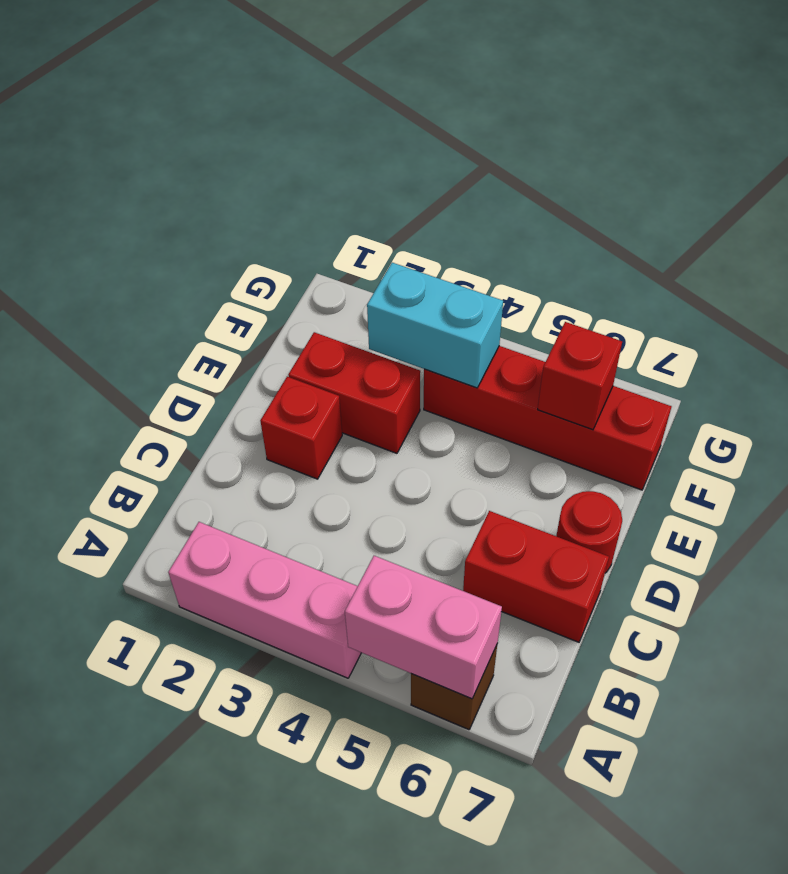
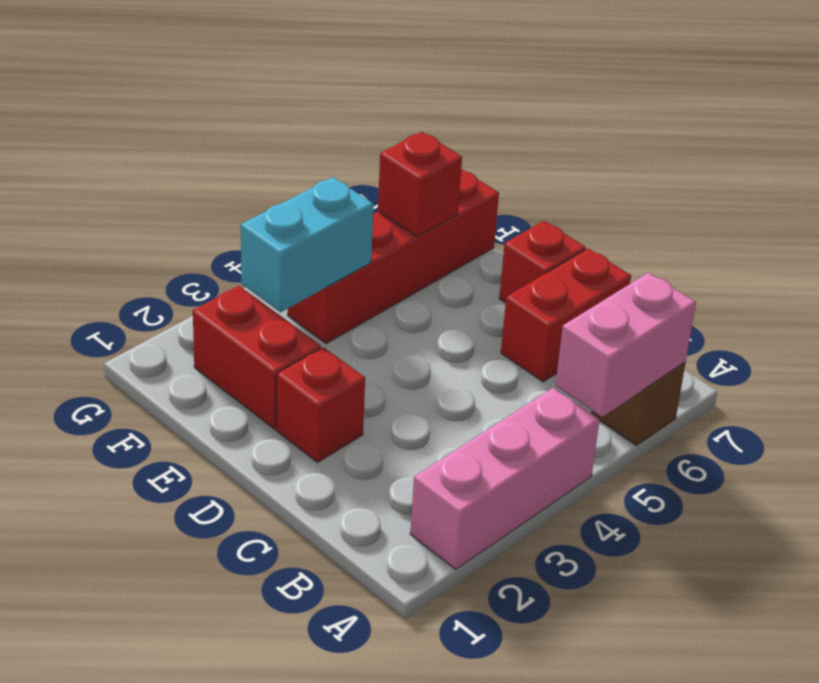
red round brick D7 level 1 -> red brick D7 level 1
red brick E2:E3 level 1 -> red brick E2:F2 level 1

